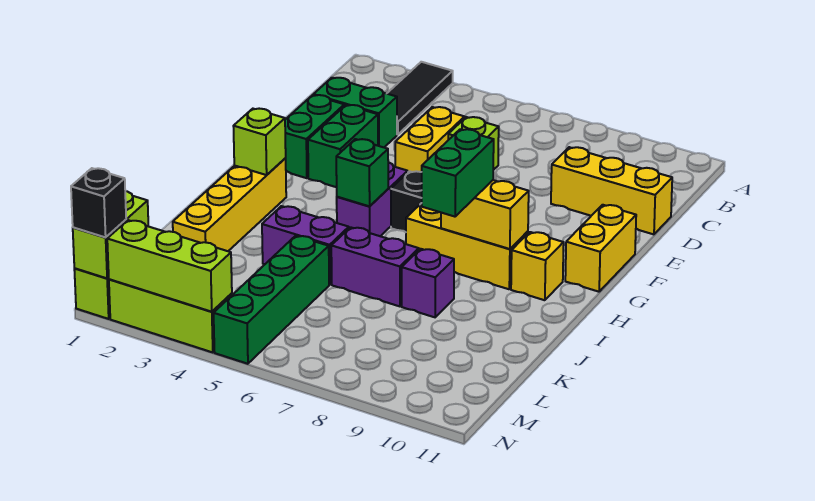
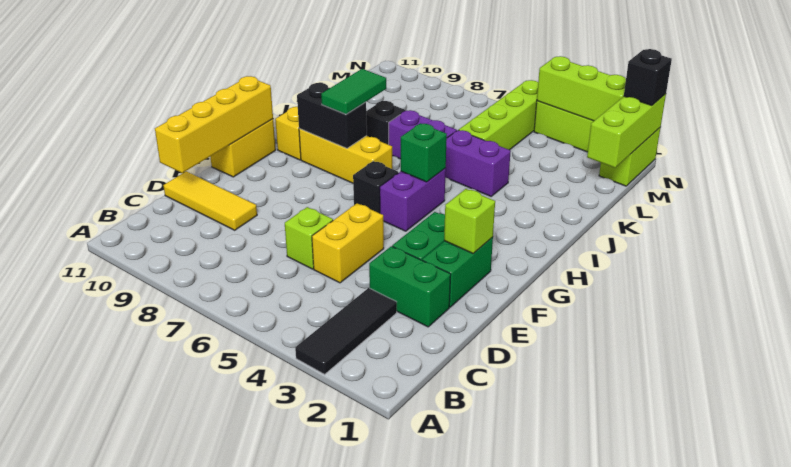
yellow brick D9:D11 level 1 -> yellow tile D9:D11 level 1
yellow brick H2:K2 level 1 -> yellow brick D11:G11 level 2
lime brick H2 level 2 -> lime brick F2 level 2
yellow brick H8:H9 level 2 -> black brick H8:H9 level 2
green brick H8:I8 level 3 -> green tile H8:I8 level 3
purple brick J8 level 1 -> black brick J8 level 1
green brick K5:N5 level 1 -> lime brick K5:N5 level 1
lime brick M1:N1 level 2 -> lime brick L1:N1 level 2

